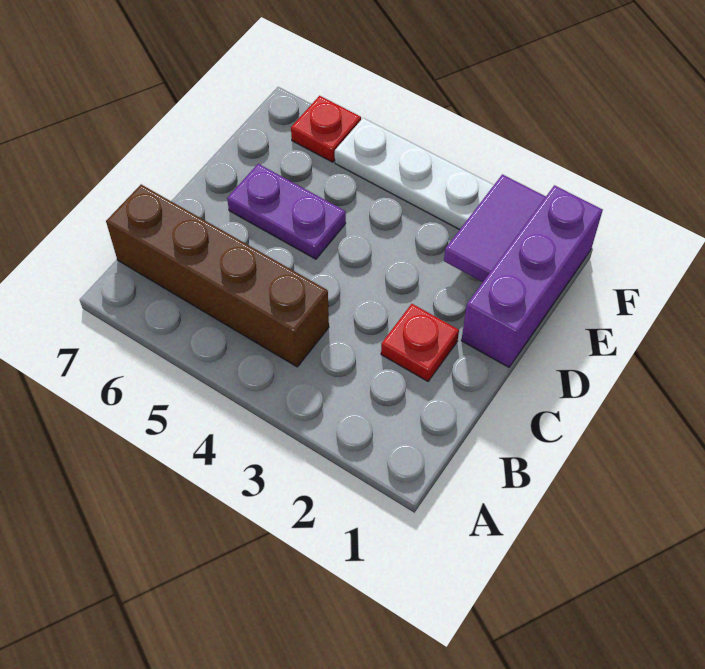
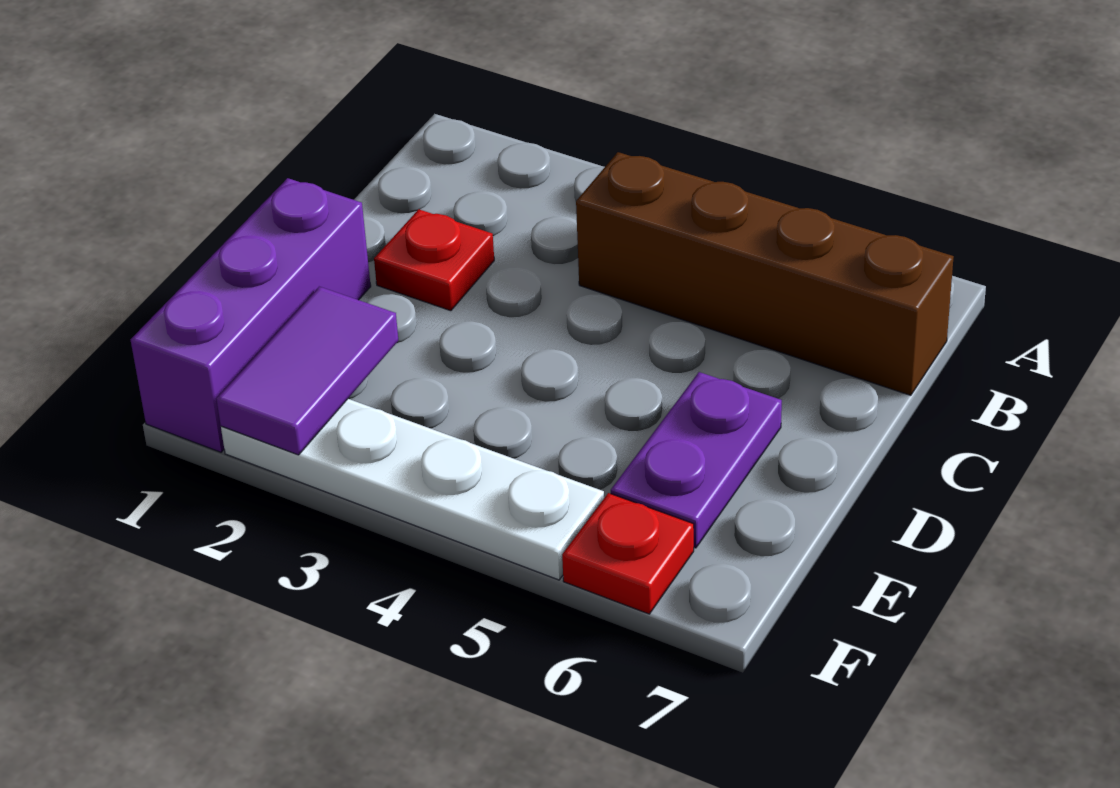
purple plate D5:D6 level 1 -> purple plate D6:E6 level 1

